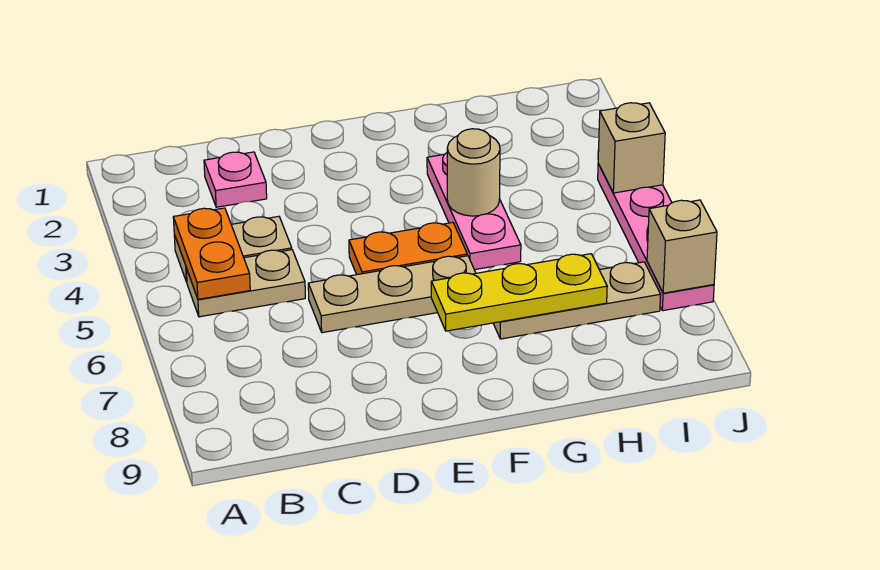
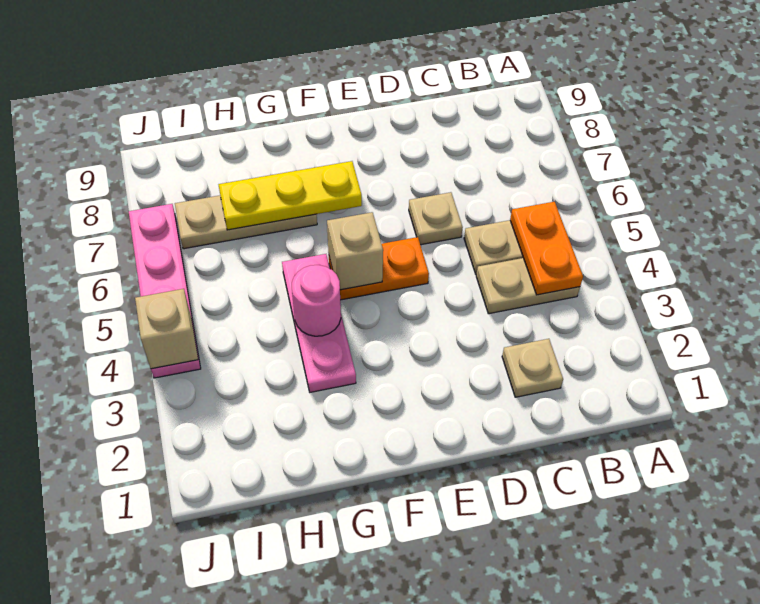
pink plate C2 level 1 -> tan plate C2 level 1
tan plate D6:F6 level 1 -> tan plate D6 level 1
tan round brick G4 level 2 -> pink round brick G4 level 2
tan brick J7 level 2 -> tan brick F5 level 2

